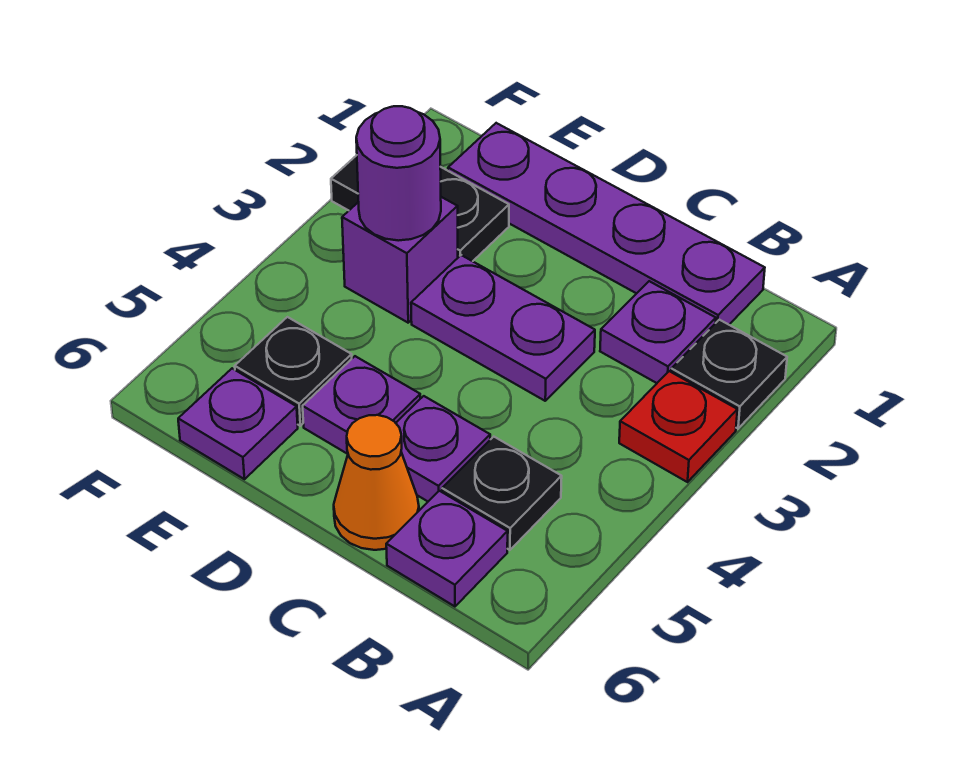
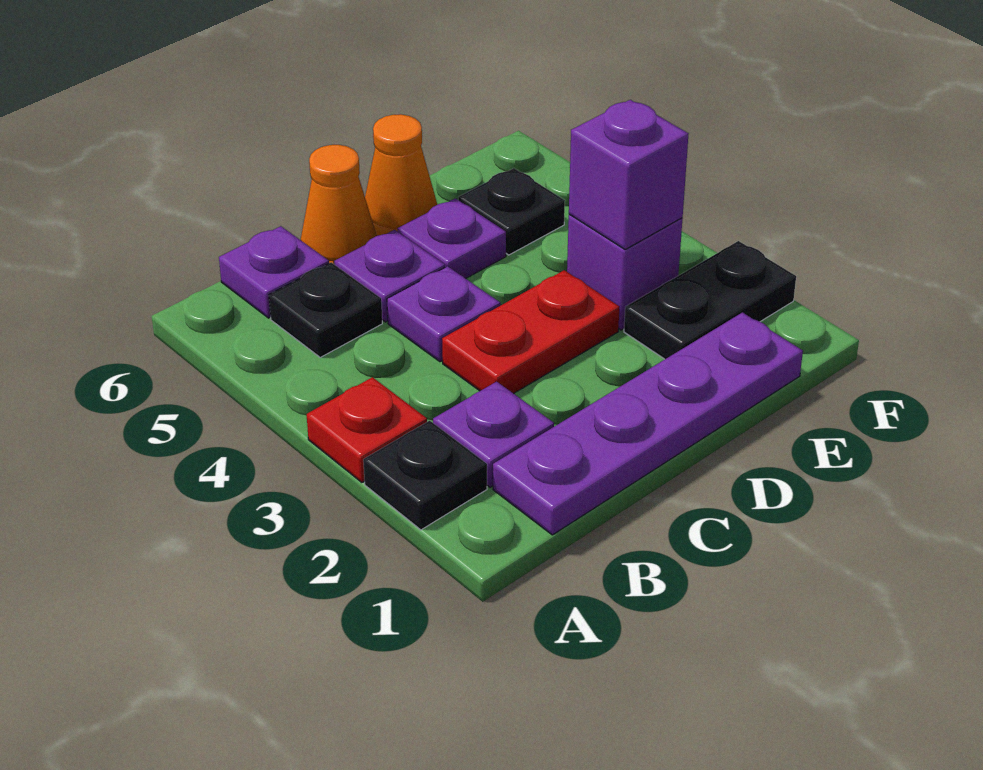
purple plate C3:D3 level 1 -> red plate C3:D3 level 1
none -> orange cone D6 level 1
purple round brick E3 level 2 -> purple brick E3 level 2
purple plate E6 level 1 -> purple plate C4 level 1

